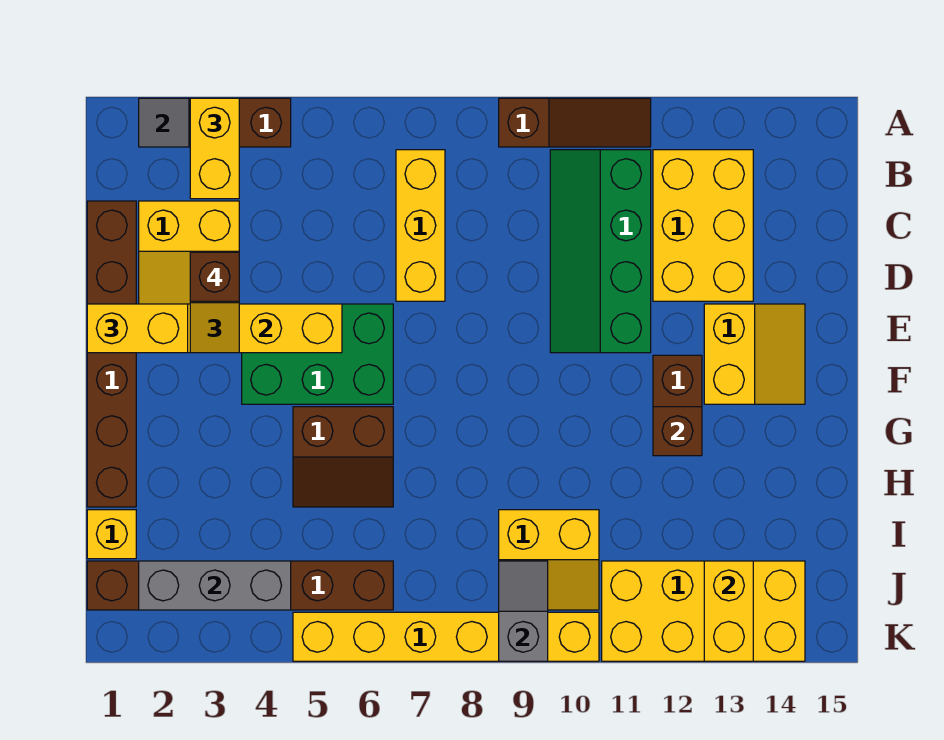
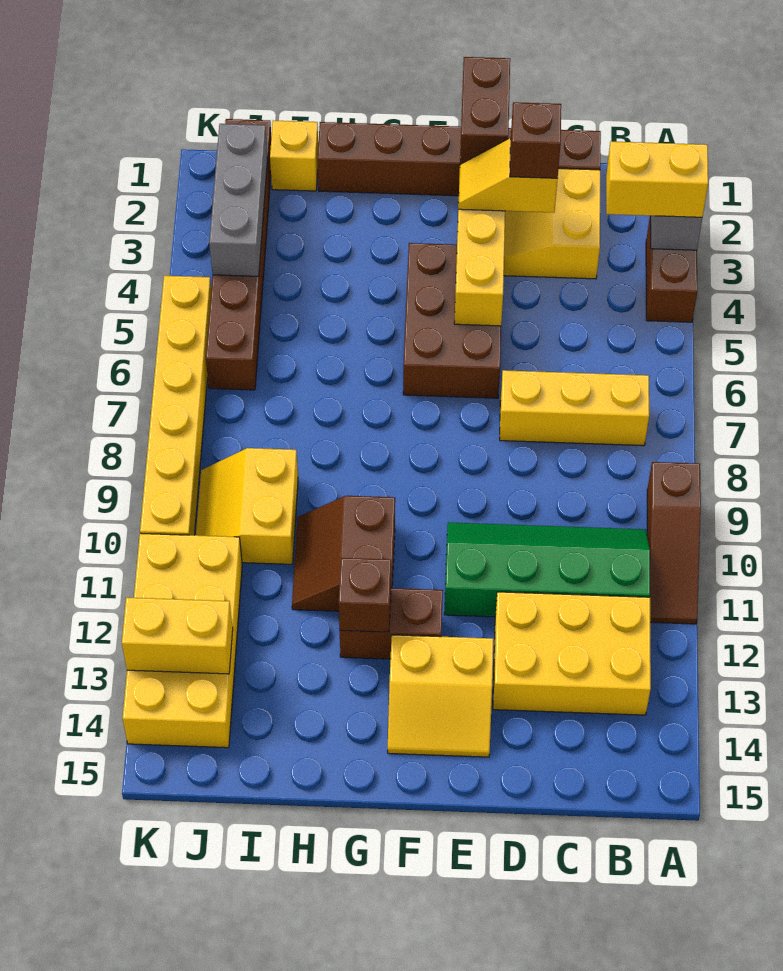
yellow brick E1:E2 level 3 -> brown brick E1:E2 level 3
green brick E4:F6 level 1 -> brown brick E4:F6 level 1
brown slope G5:H6 level 1 top G -> brown slope G10:H11 level 1 top G
grey slope J9:K9 level 2 top K -> none

